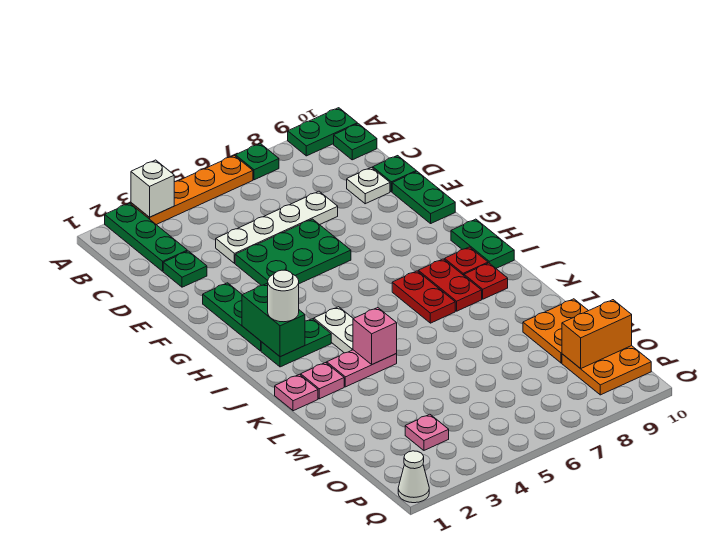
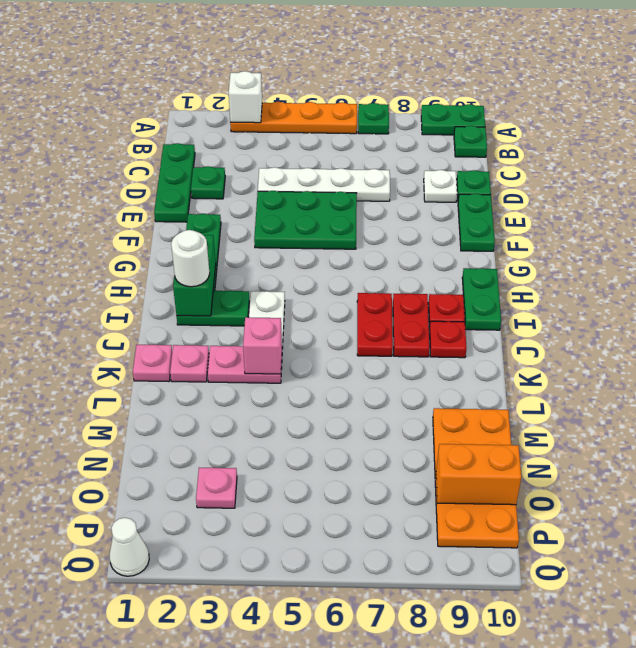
green plate A2:C2 level 1 -> green plate C1:E1 level 1

